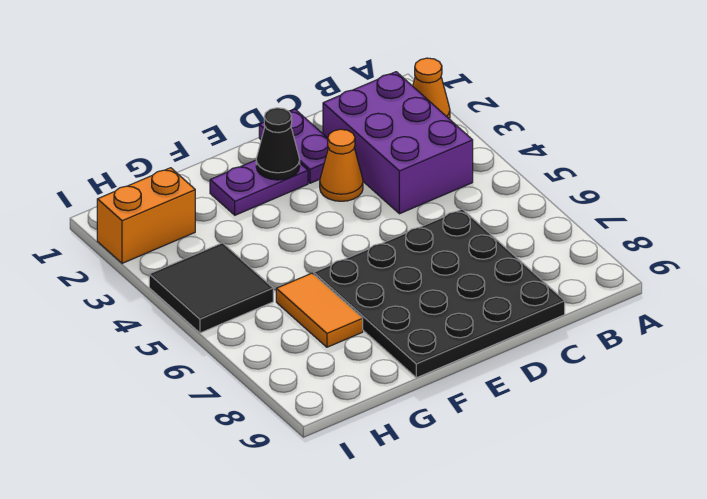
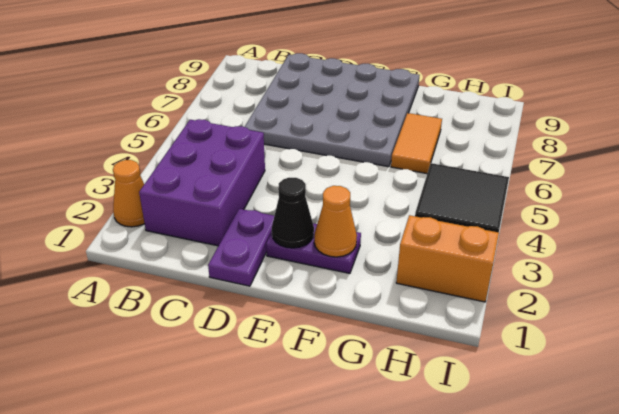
black plate C6:F9 level 1 -> grey plate C6:F9 level 1
orange cone D3 level 1 -> orange cone F2 level 2

